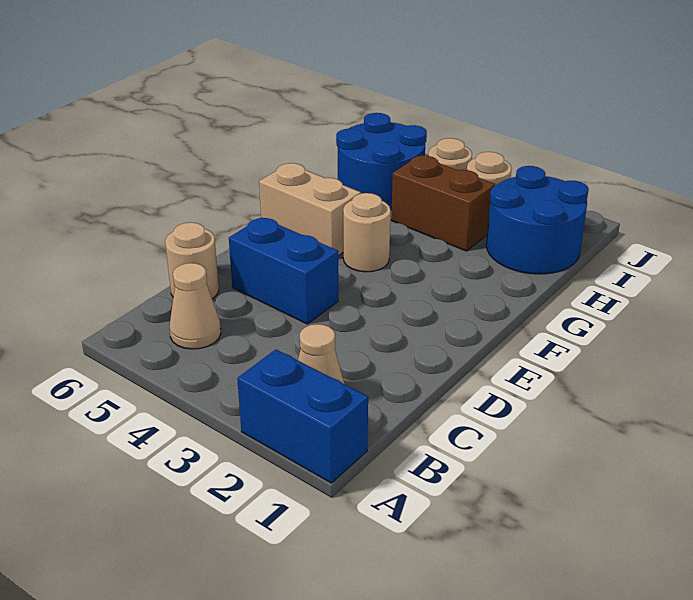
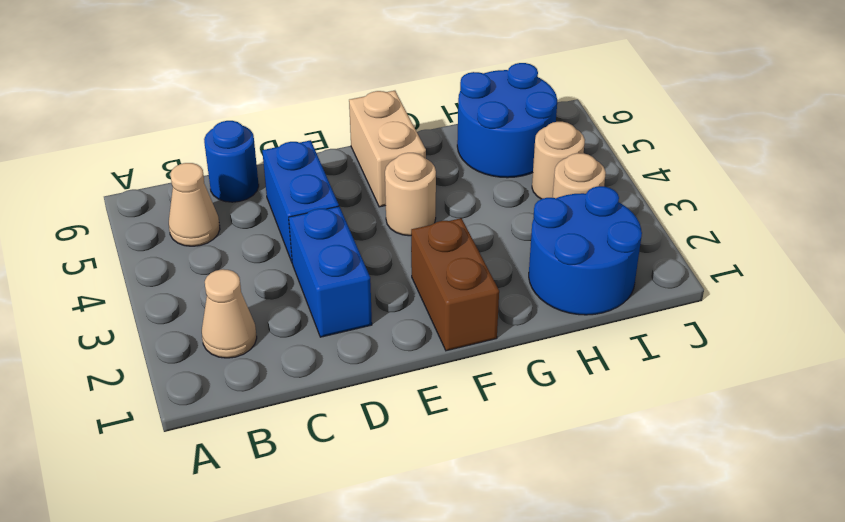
blue brick A1:A2 level 1 -> blue brick D2:D3 level 1
tan round brick C6 level 1 -> blue round brick C6 level 1
brown brick H3:H4 level 1 -> brown brick F1:F2 level 1

